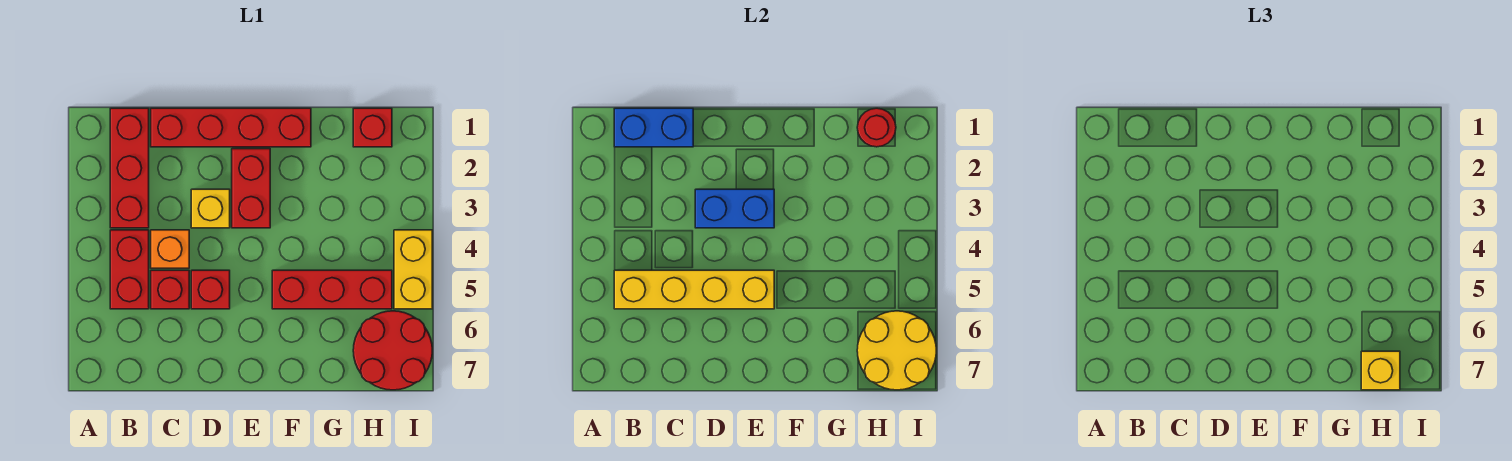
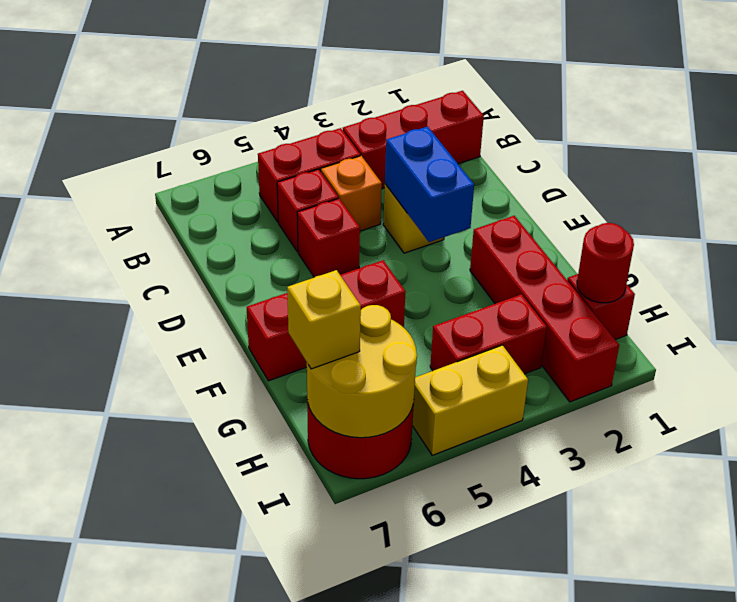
blue brick B1:C1 level 2 -> none
yellow brick B5:E5 level 2 -> none
red brick C1:F1 level 1 -> red brick F2:I2 level 1
red brick E2:E3 level 1 -> red brick H3:H4 level 1
red brick F5:H5 level 1 -> red brick F5:F7 level 1

